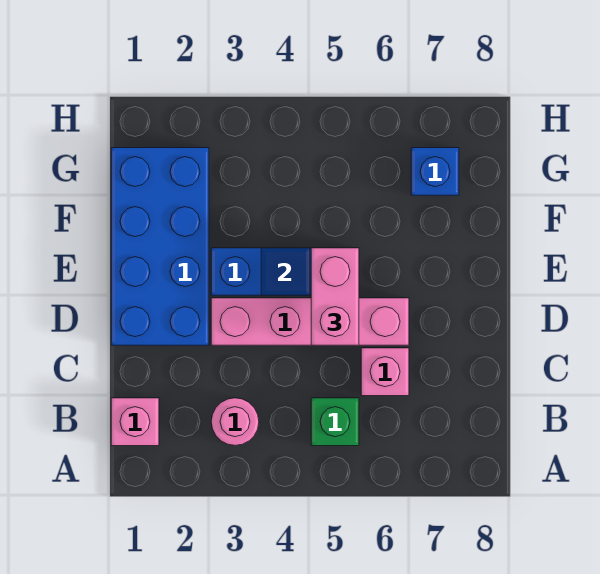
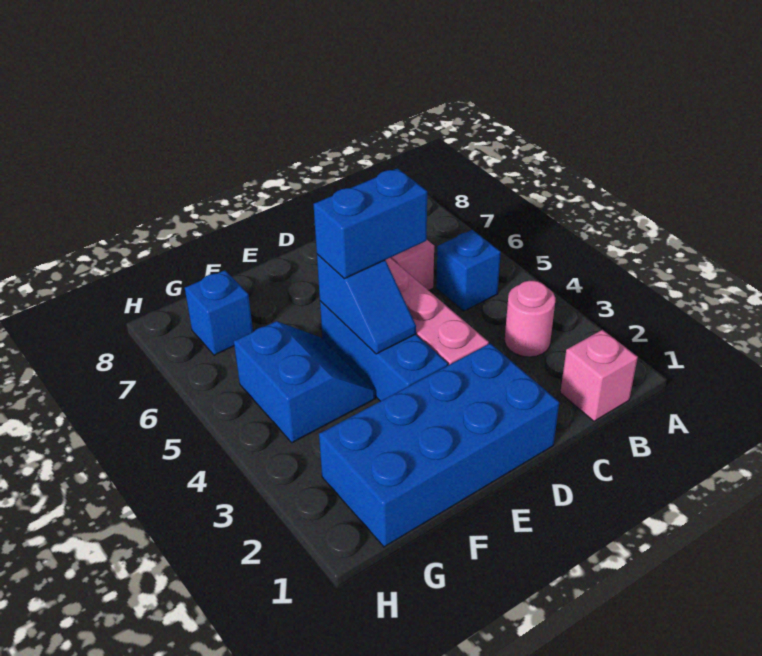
green brick B5 level 1 -> blue brick B5 level 1
pink brick D5:E5 level 3 -> blue brick D5:E5 level 3
none -> blue slope F4:G5 level 1 top G

